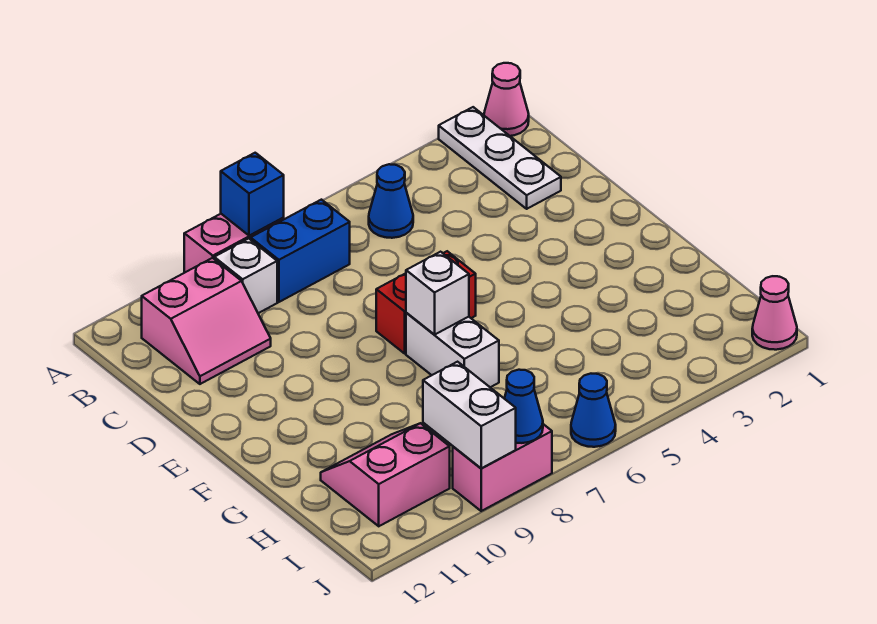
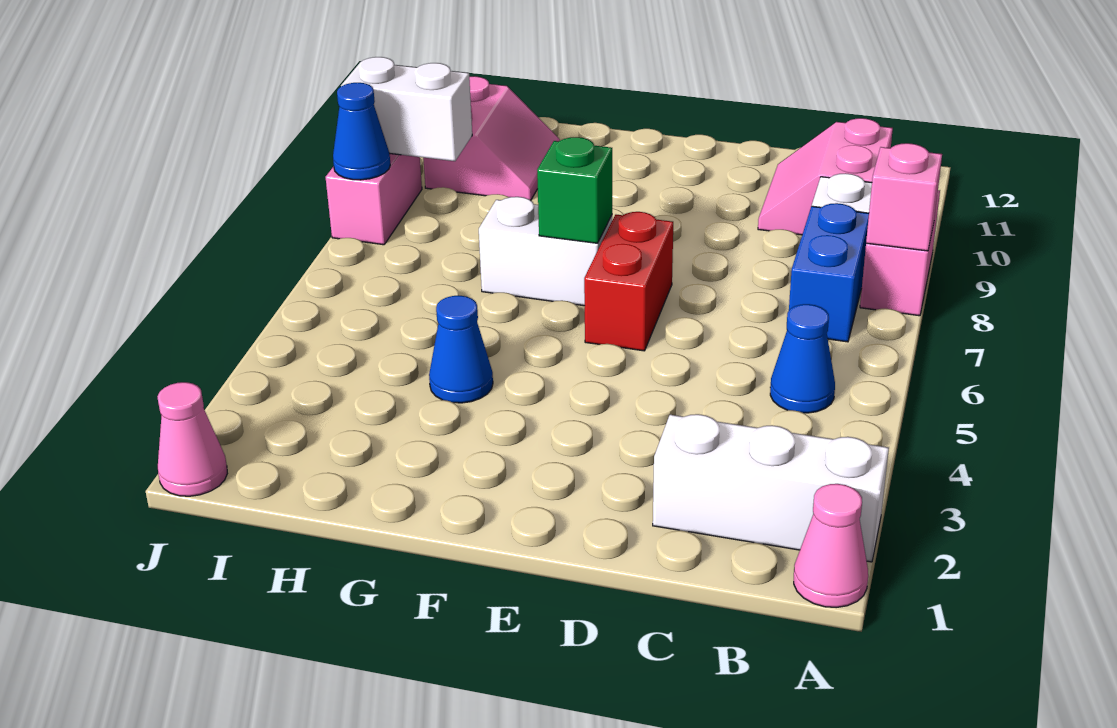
white plate A2:C2 level 1 -> white brick A2:C2 level 1
blue brick A8 level 2 -> pink brick A8 level 2
white brick F7 level 2 -> green brick F7 level 2
blue cone J6 level 1 -> blue cone G4 level 1

